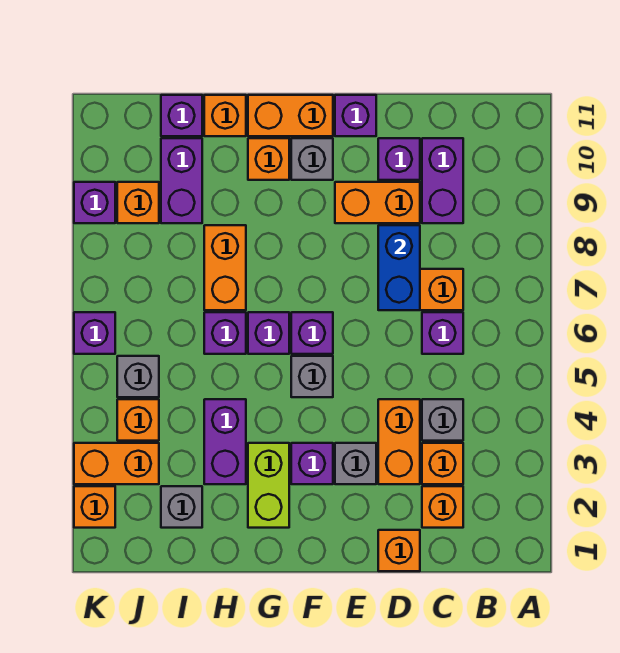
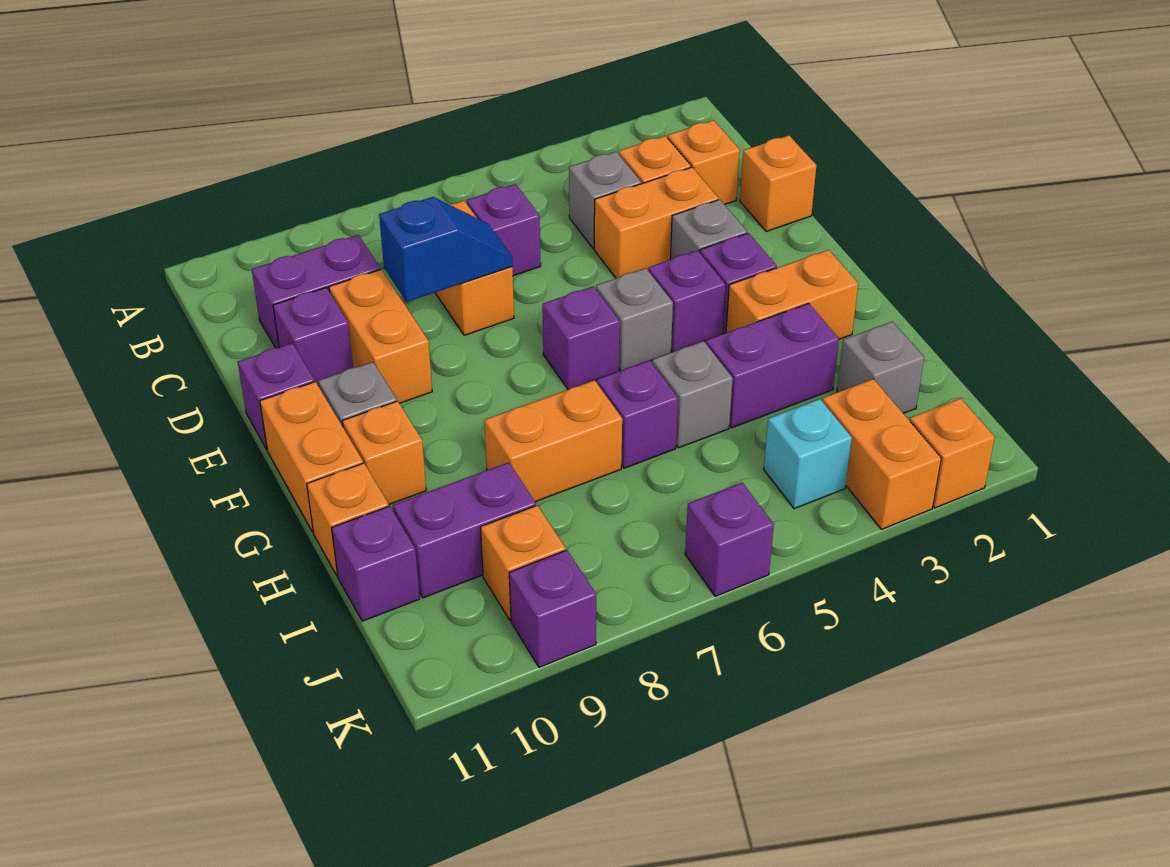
blue brick D7:D8 level 2 -> blue slope D7:D8 level 2 top 8
lime brick G2:G3 level 1 -> orange brick G2:G3 level 1
purple brick G6 level 1 -> purple brick F4 level 1
orange brick J4 level 1 -> cyan brick J4 level 1
grey brick J5 level 1 -> grey brick H5 level 1

